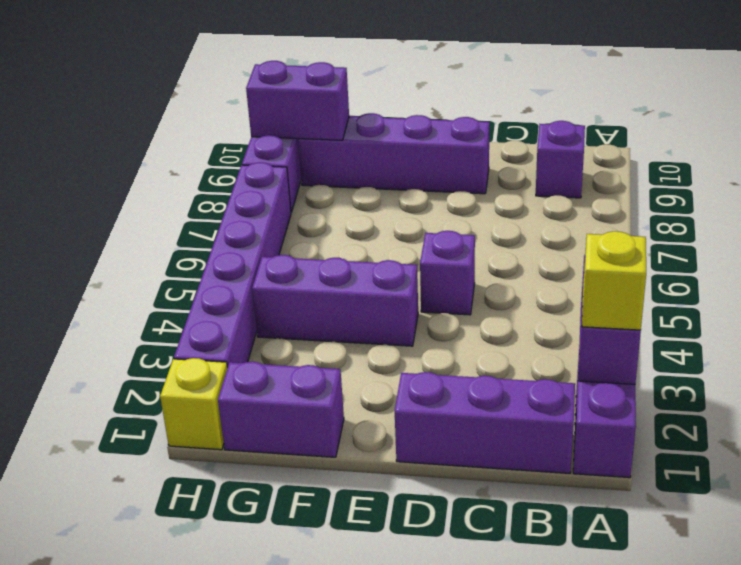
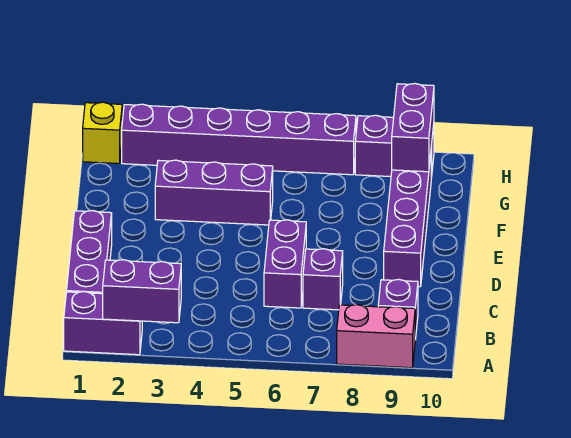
yellow brick A2 level 3 -> none
none -> pink brick A8:A9 level 1
purple brick D5 level 1 -> purple brick C7 level 1
purple brick E4:G4 level 1 -> purple brick F3:F5 level 1
purple brick F1:G1 level 1 -> purple brick C6:D6 level 1

